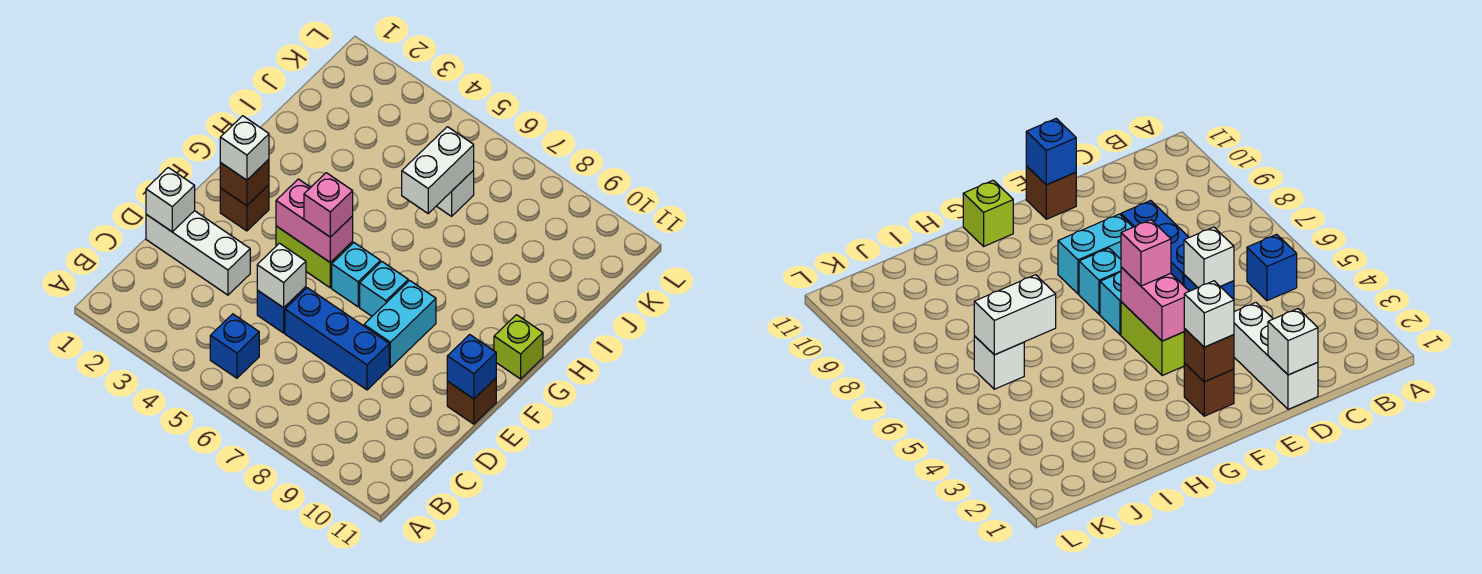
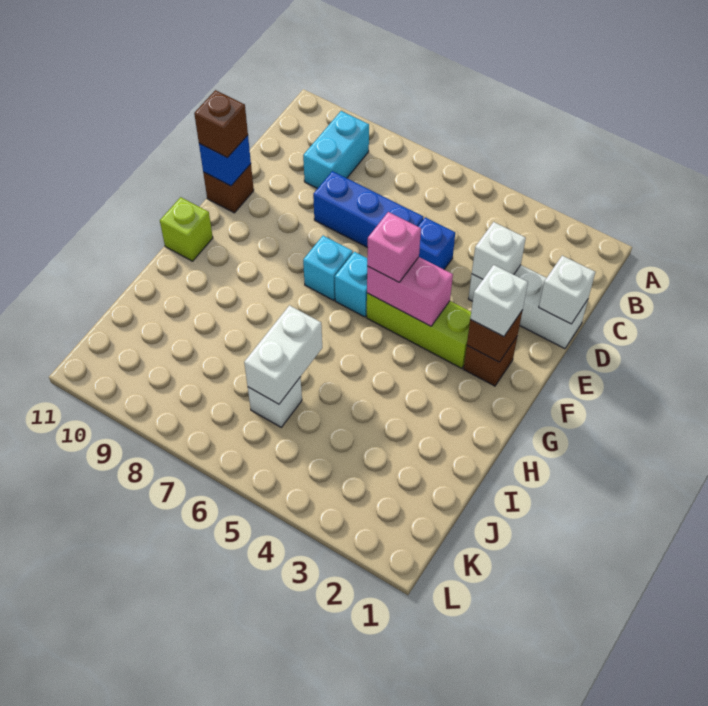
blue brick B5 level 1 -> none
white brick D5 level 2 -> white brick D3 level 2
cyan brick E8:F8 level 1 -> cyan brick B9:C9 level 1
none -> brown brick E11 level 3
lime brick F4:F5 level 1 -> lime brick F3:F5 level 1

